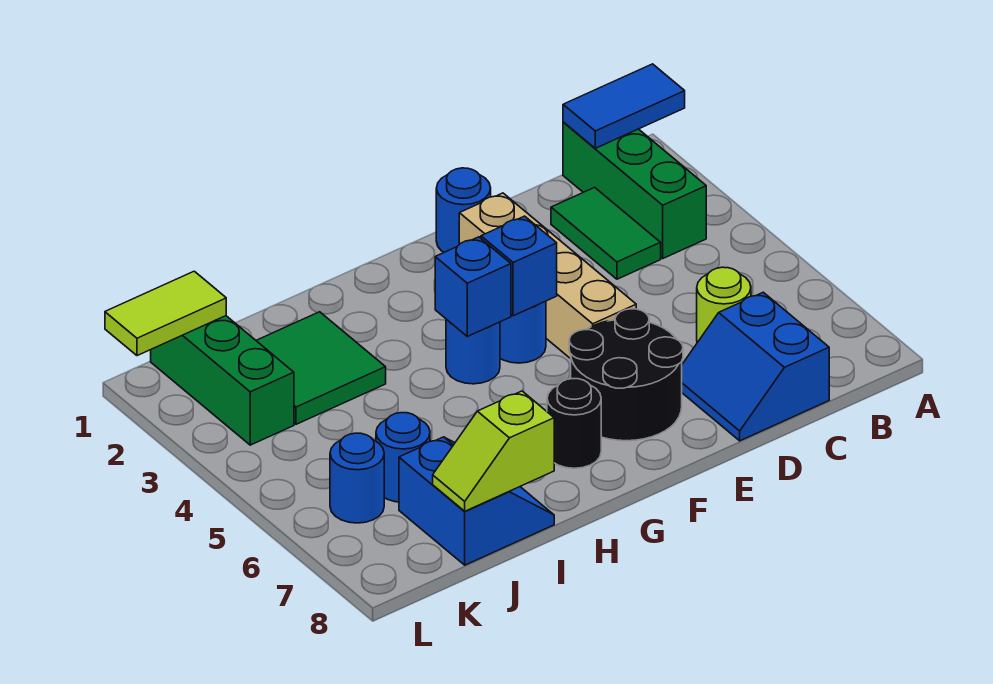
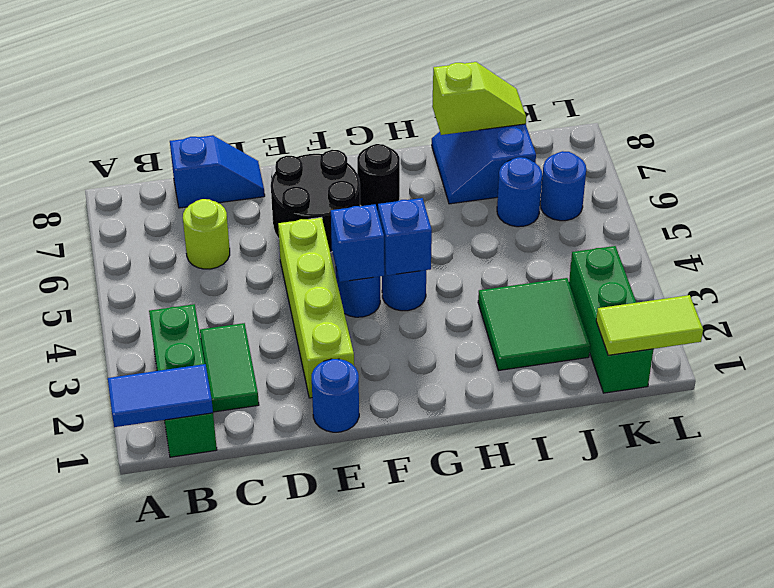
blue slope C7:D8 level 1 top C -> blue slope C8:D8 level 1 top C
tan brick E2:E5 level 1 -> lime brick E2:E5 level 1

